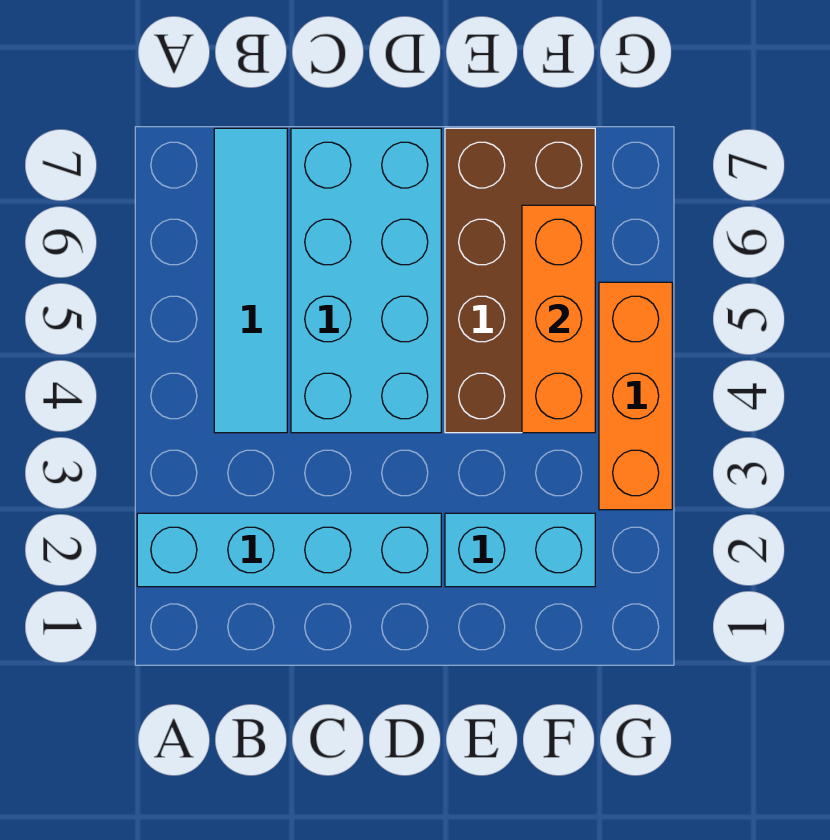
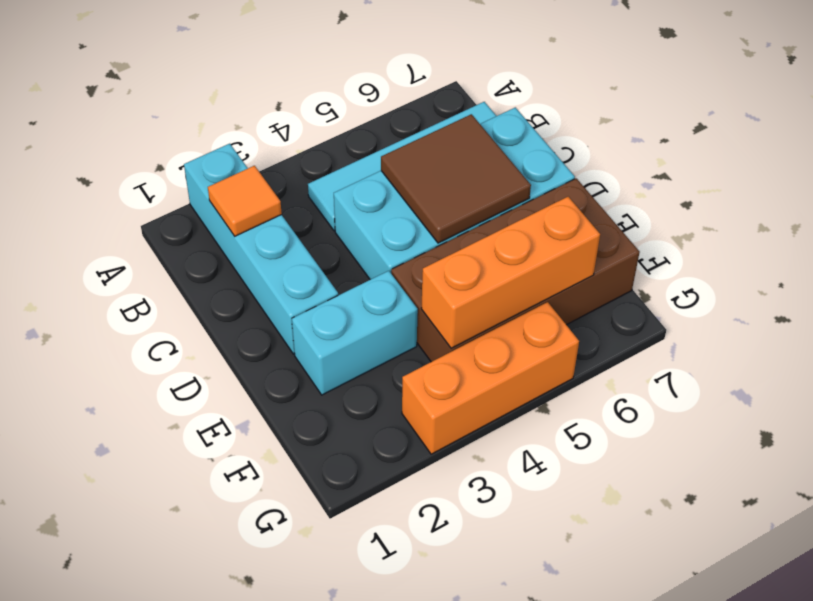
none -> orange tile B2 level 2
none -> brown tile C5:D6 level 2
cyan brick E2:F2 level 1 -> cyan brick E2:E3 level 1

